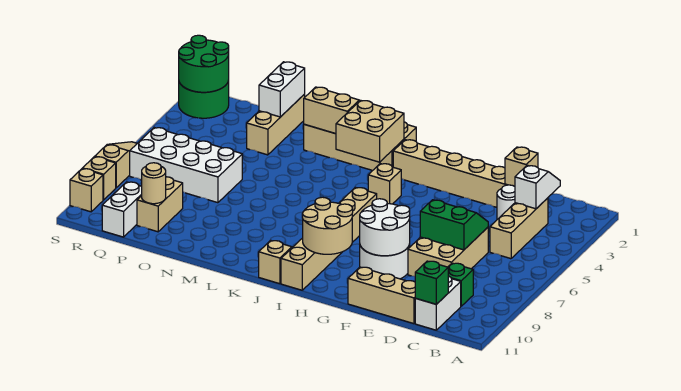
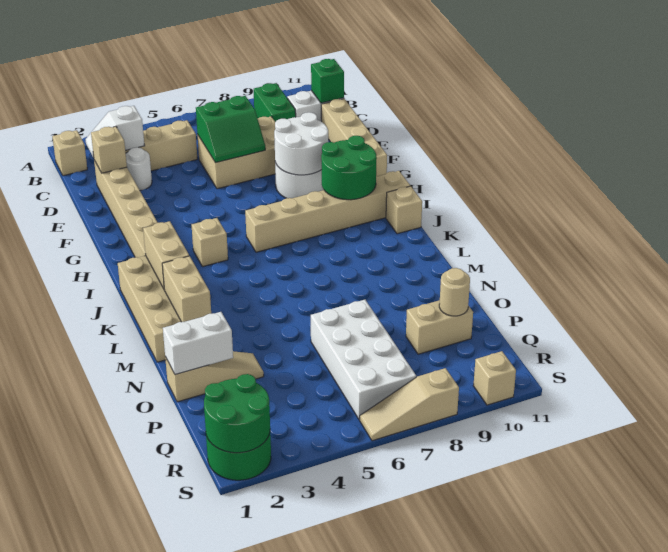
green brick C9 level 1 -> green brick B9:C9 level 1
green slope D6:E7 level 2 top 7 -> green slope D6:E7 level 2 top D
tan brick D11:F11 level 1 -> tan brick D11:G11 level 1
tan round brick H9:I10 level 2 -> green round brick H9:I10 level 2
tan brick J2:K3 level 2 -> tan brick J2:K2 level 2
tan brick O1:O3 level 1 -> tan slope O1:O3 level 1 top 1
white brick Q10:Q11 level 1 -> none
tan brick S9 level 1 -> tan brick B1 level 1

